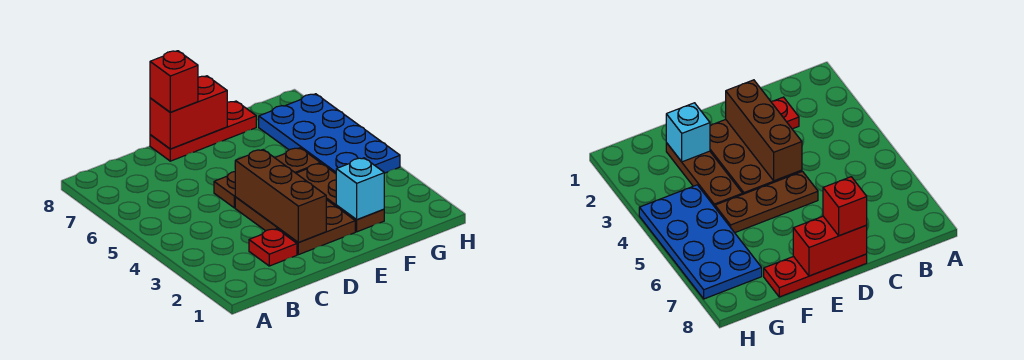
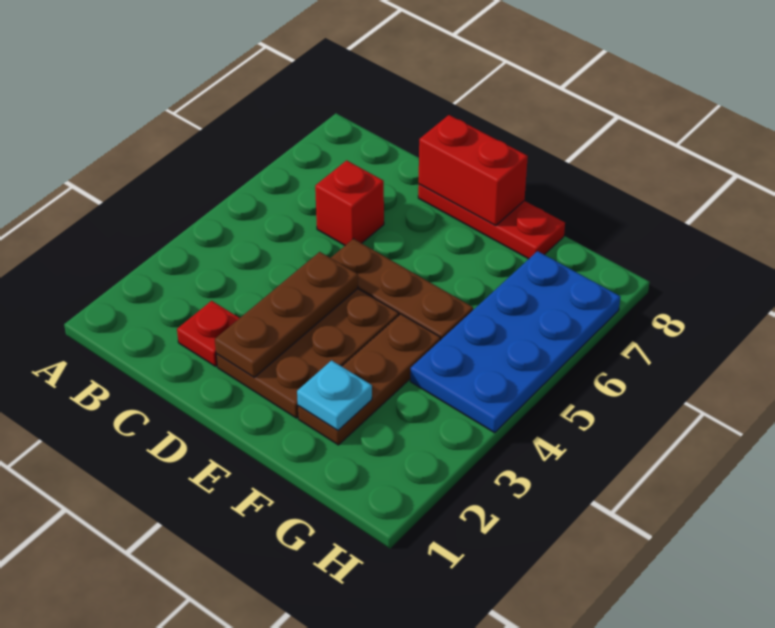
brown brick D2:D4 level 2 -> brown plate D2:D4 level 2
red brick D8 level 3 -> red brick C6 level 1
cyan brick F2 level 2 -> cyan plate F2 level 2

